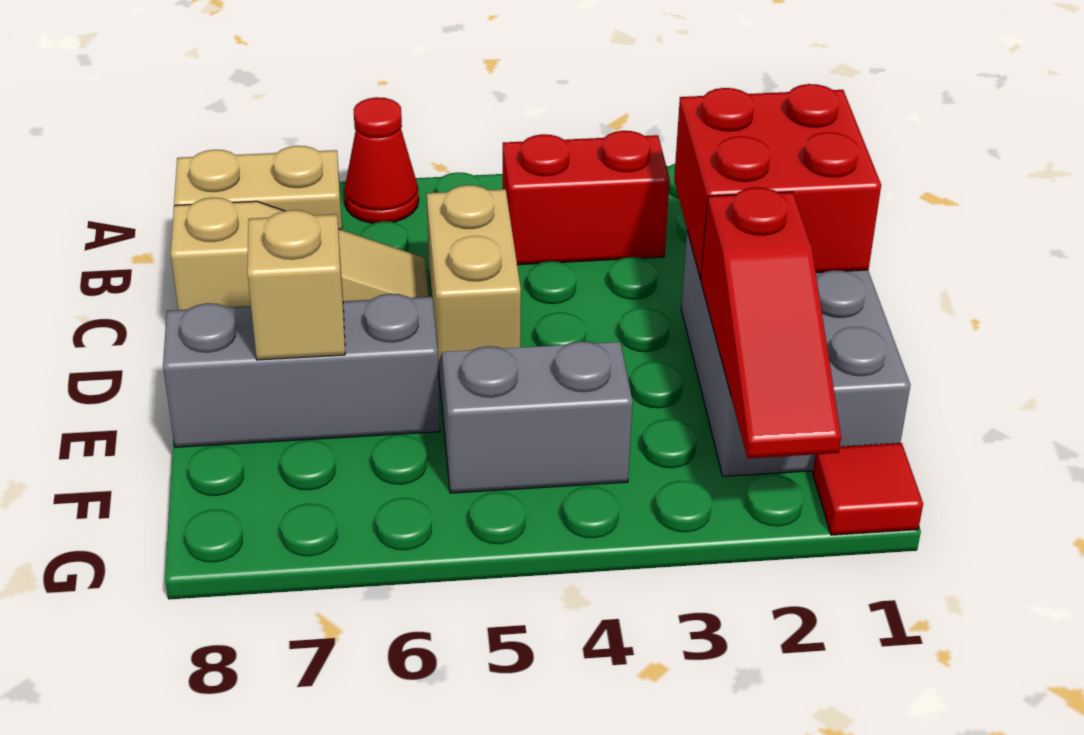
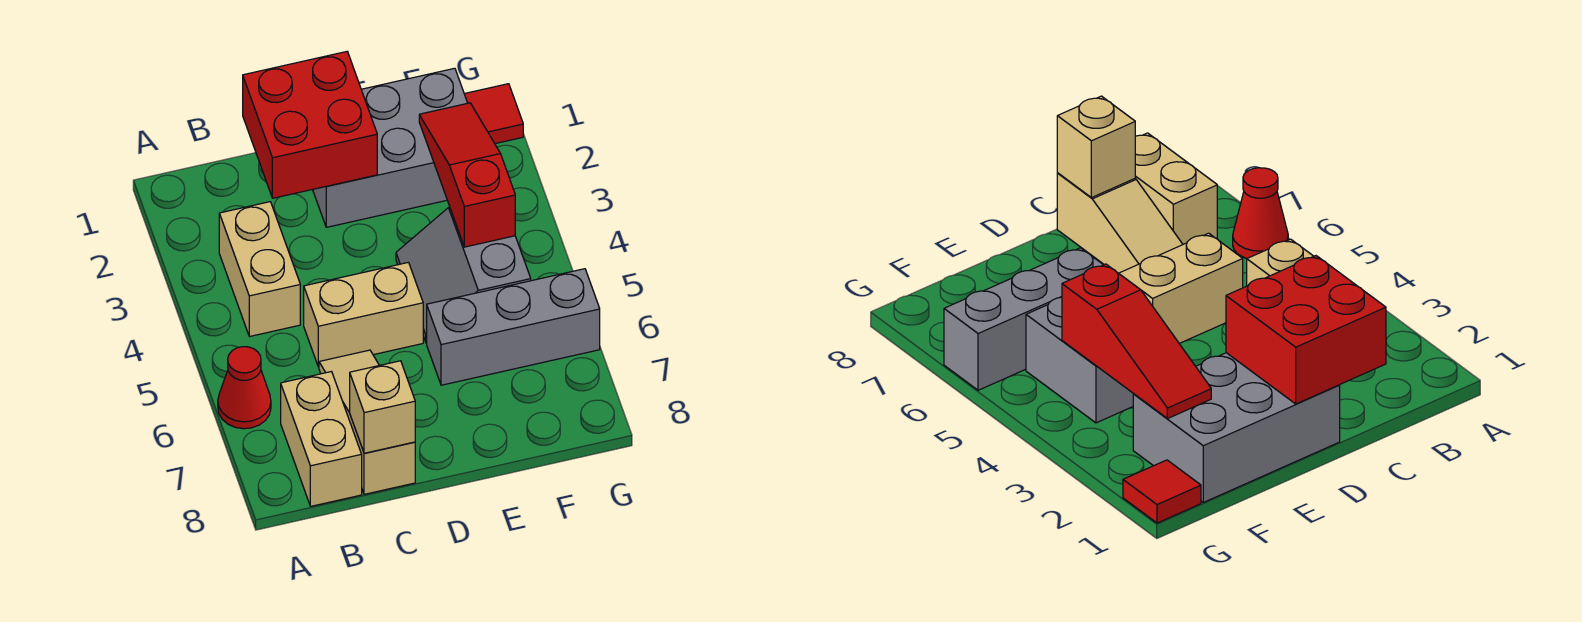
red brick B3:B4 level 1 -> tan brick B3:B4 level 1
red slope E2:G2 level 2 top E -> red slope F2:F4 level 2 top 4
grey brick E6:E8 level 1 -> grey brick E6:G6 level 1
tan brick E7 level 2 -> tan brick C8 level 2

